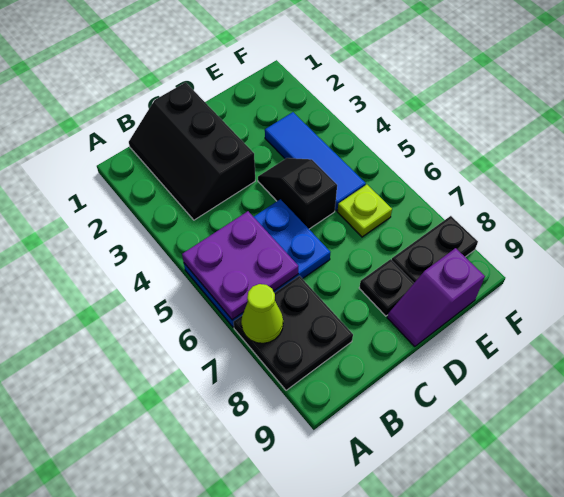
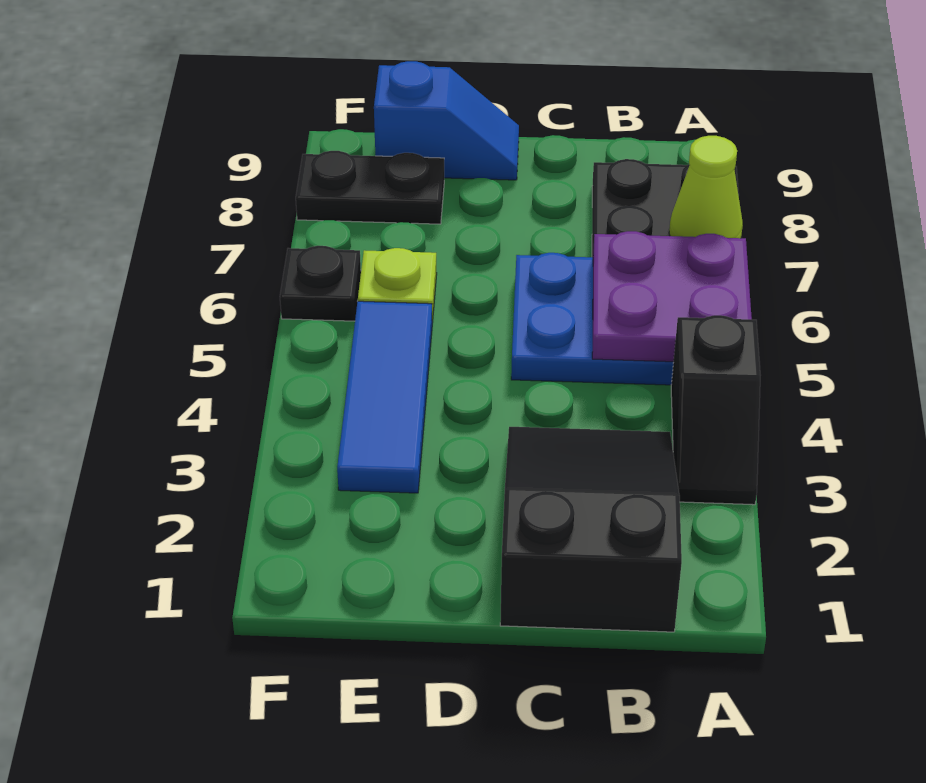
black slope B1:C3 level 1 top C -> black slope B1:C3 level 1 top 1
black slope D4:D5 level 1 top 5 -> black slope A3:A4 level 1 top 4
black plate D8 level 1 -> black plate F6 level 1
purple slope D9:E9 level 1 top E -> blue slope D9:E9 level 1 top E

